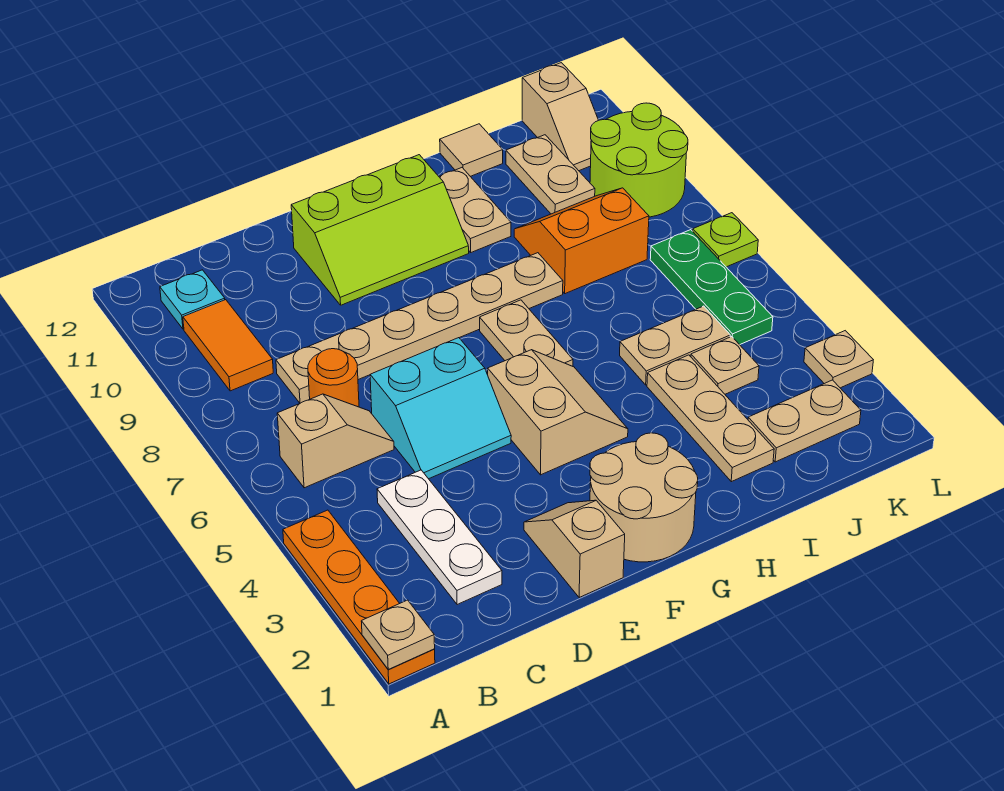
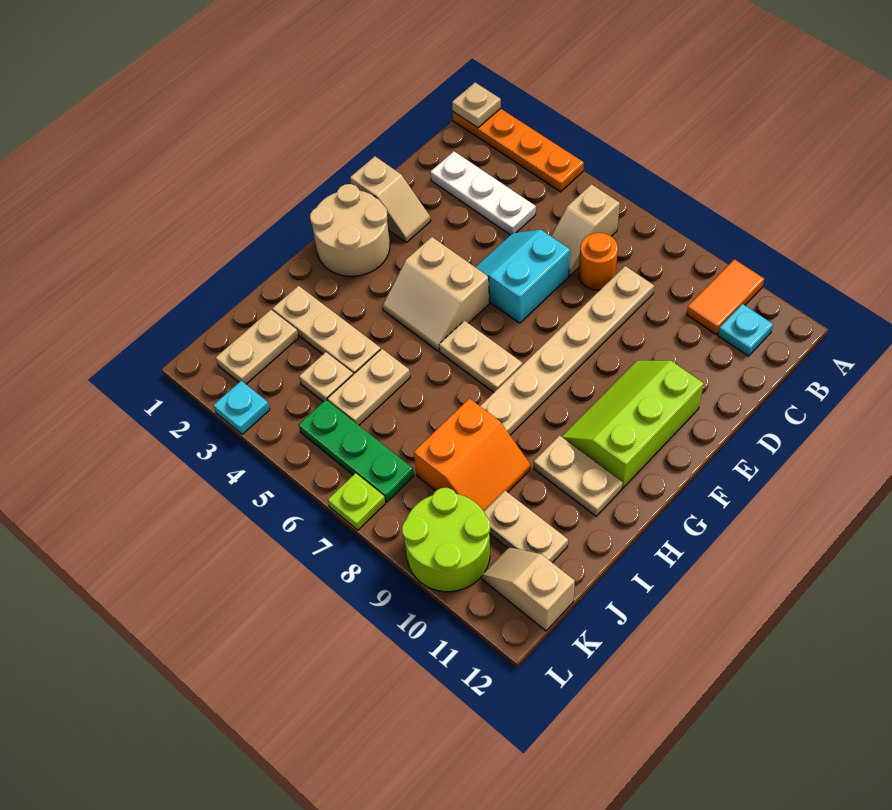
orange tile B9:B10 level 1 -> orange tile A10:B10 level 1
tan tile I12 level 1 -> none
tan plate L3 level 1 -> cyan plate L3 level 1

